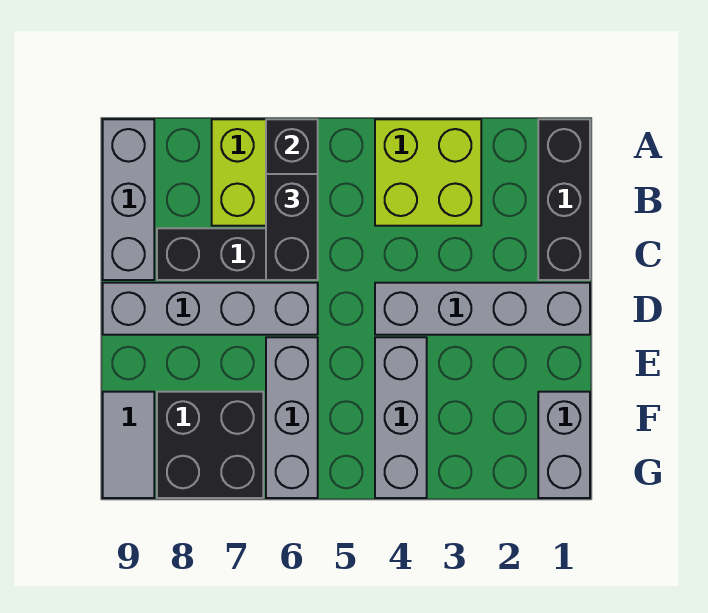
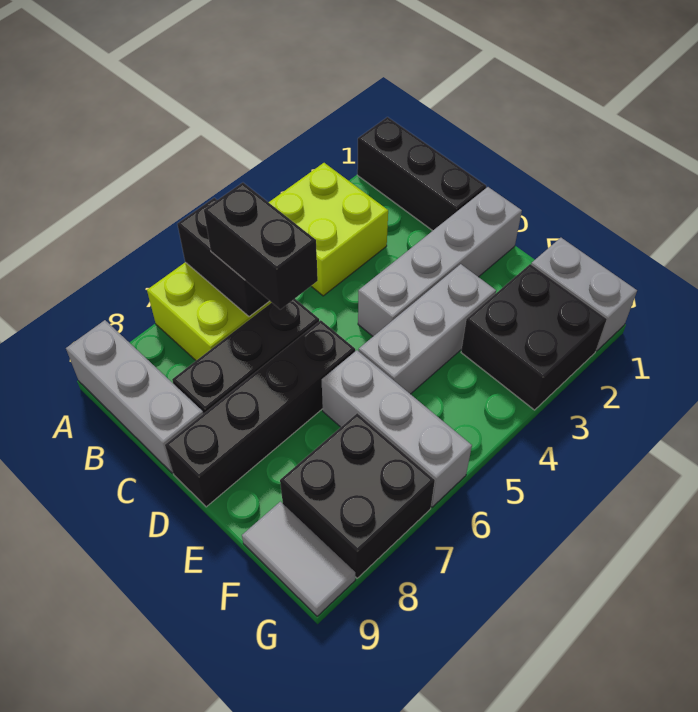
grey brick D6:D9 level 1 -> black brick D6:D9 level 1
grey brick E4:G4 level 1 -> grey brick E3:E5 level 1
none -> black brick F2:G3 level 1

